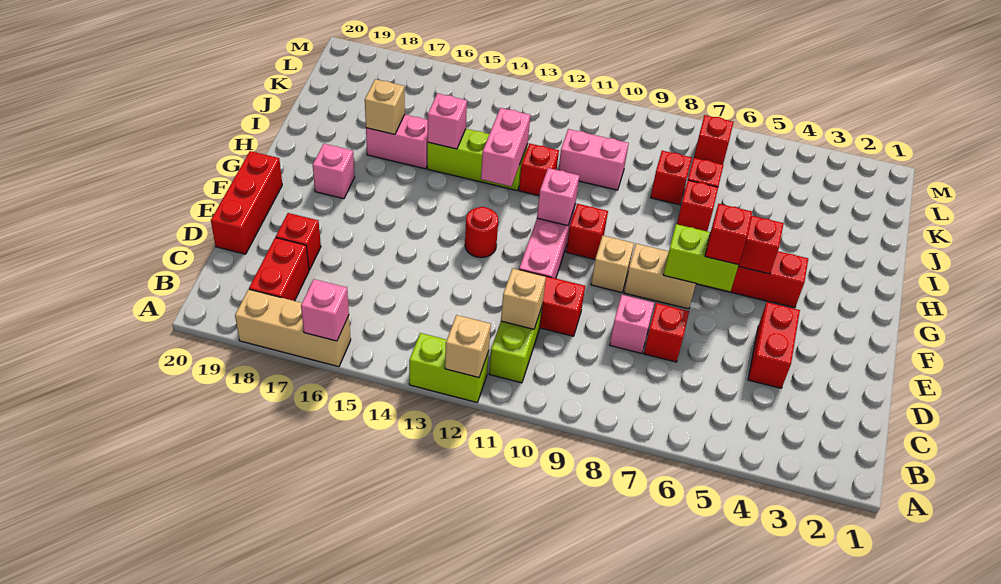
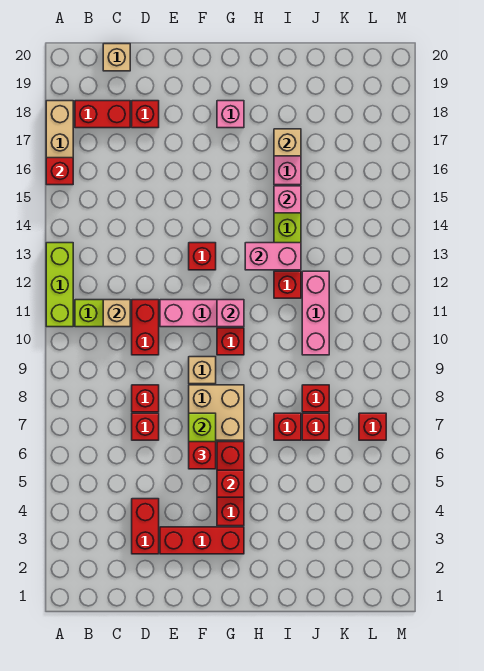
lime brick A12:A13 level 1 -> lime brick A11:A13 level 1
tan brick A12 level 2 -> tan brick C20 level 1
pink brick A16 level 2 -> red brick A16 level 2
red brick D4:E4 level 1 -> red brick D3:D4 level 1
pink brick D8 level 1 -> red brick D8 level 1
red brick D20:F20 level 1 -> red brick E3:G3 level 1
tan brick F7:F8 level 1 -> tan brick F7:G8 level 1
red round brick F13 level 1 -> red brick F13 level 1
pink brick J10:J11 level 1 -> pink brick J10:J12 level 1

